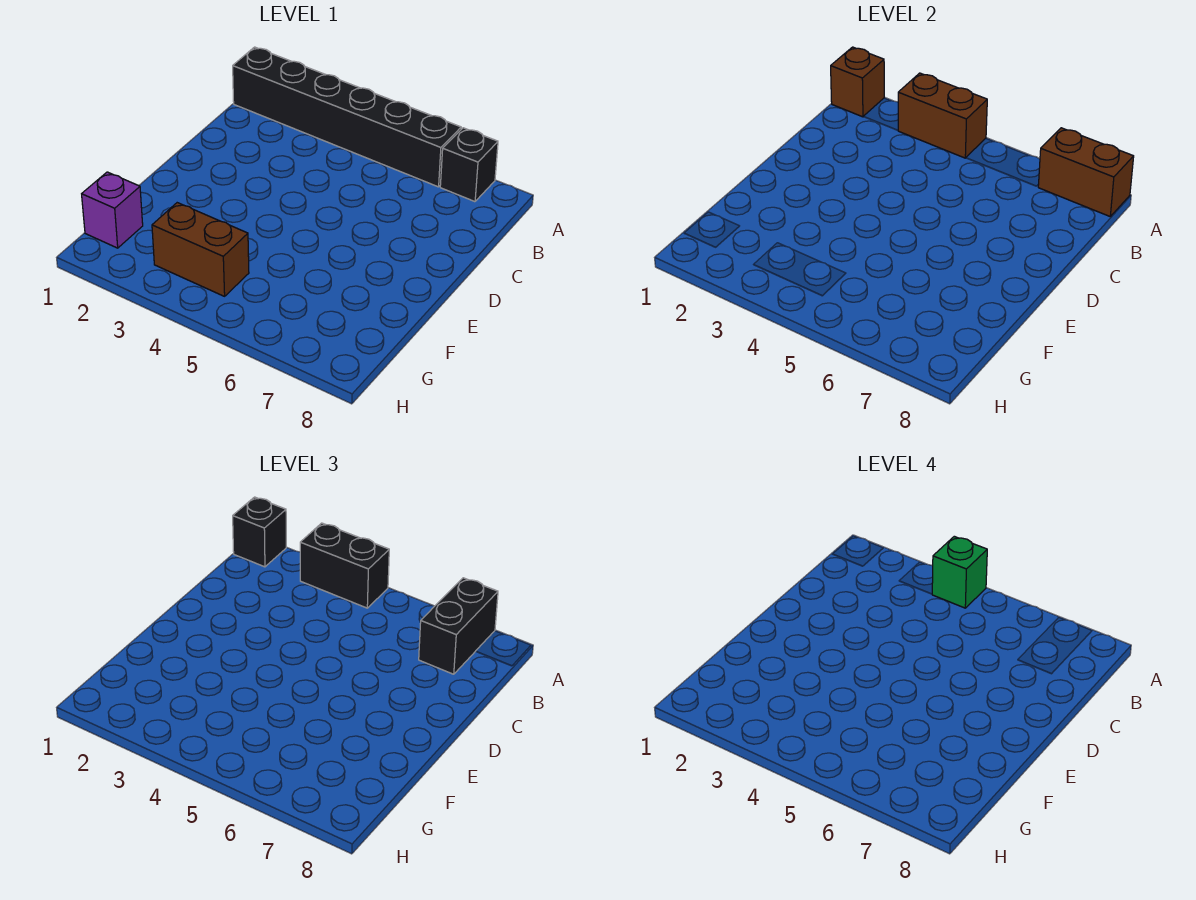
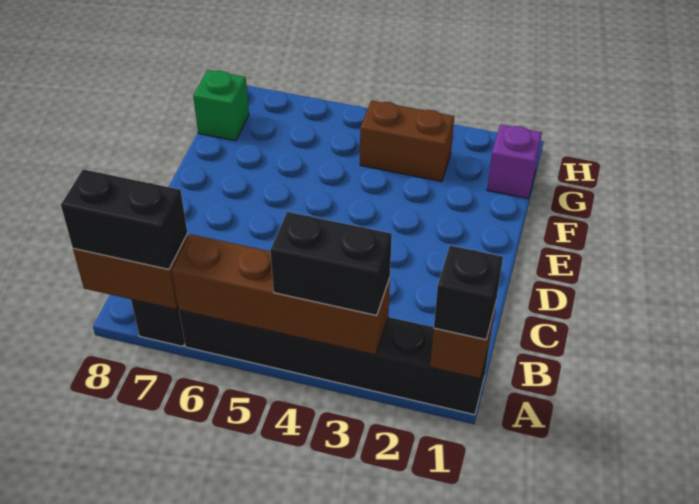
brown brick A3:A4 level 2 -> brown brick A3:A6 level 2
green brick A4 level 4 -> green brick G8 level 1
black brick A7:B7 level 3 -> black brick A7:A8 level 3

